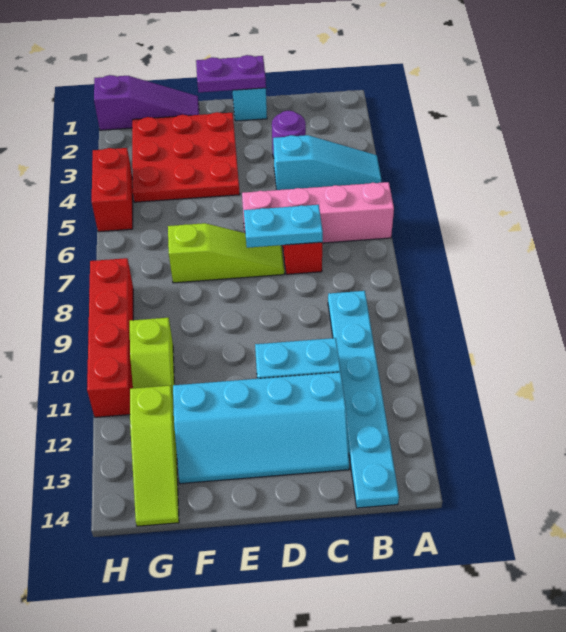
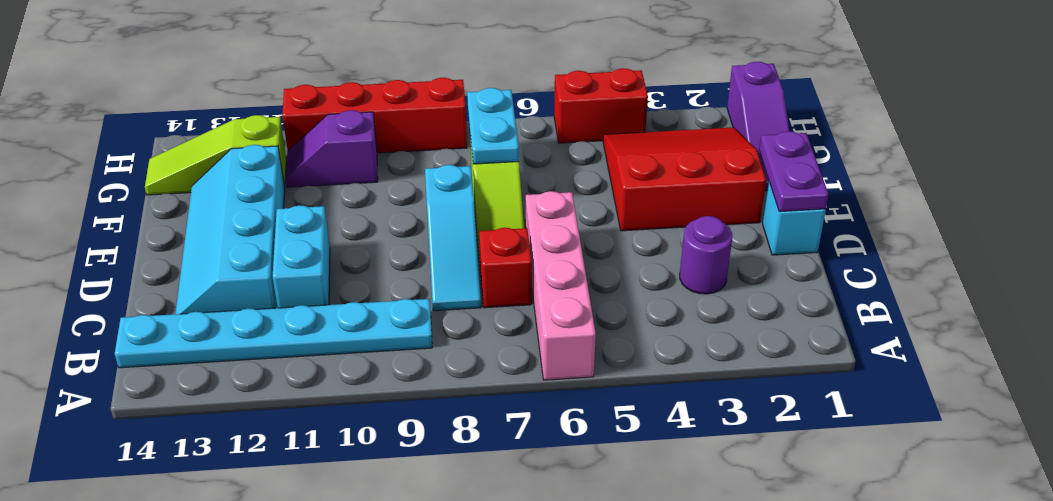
cyan slope A4:C4 level 1 top C -> cyan slope C8:E8 level 1 top E
cyan plate C7:D7 level 2 -> cyan plate F7:G7 level 2
red plate E2:G4 level 1 -> red slope E2:G4 level 1 top E
lime slope G10:G11 level 1 top 10 -> purple slope G10:G11 level 1 top 10

